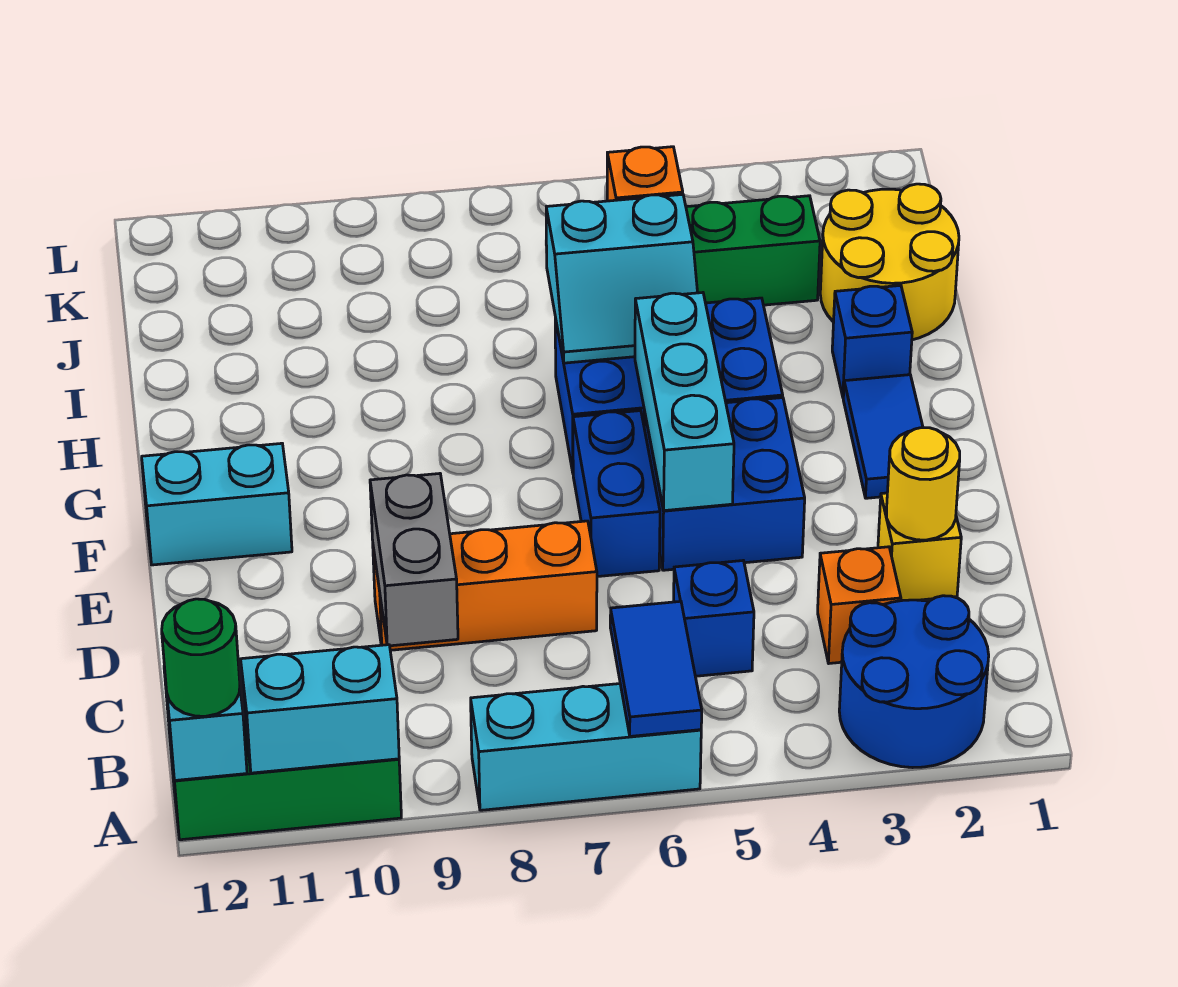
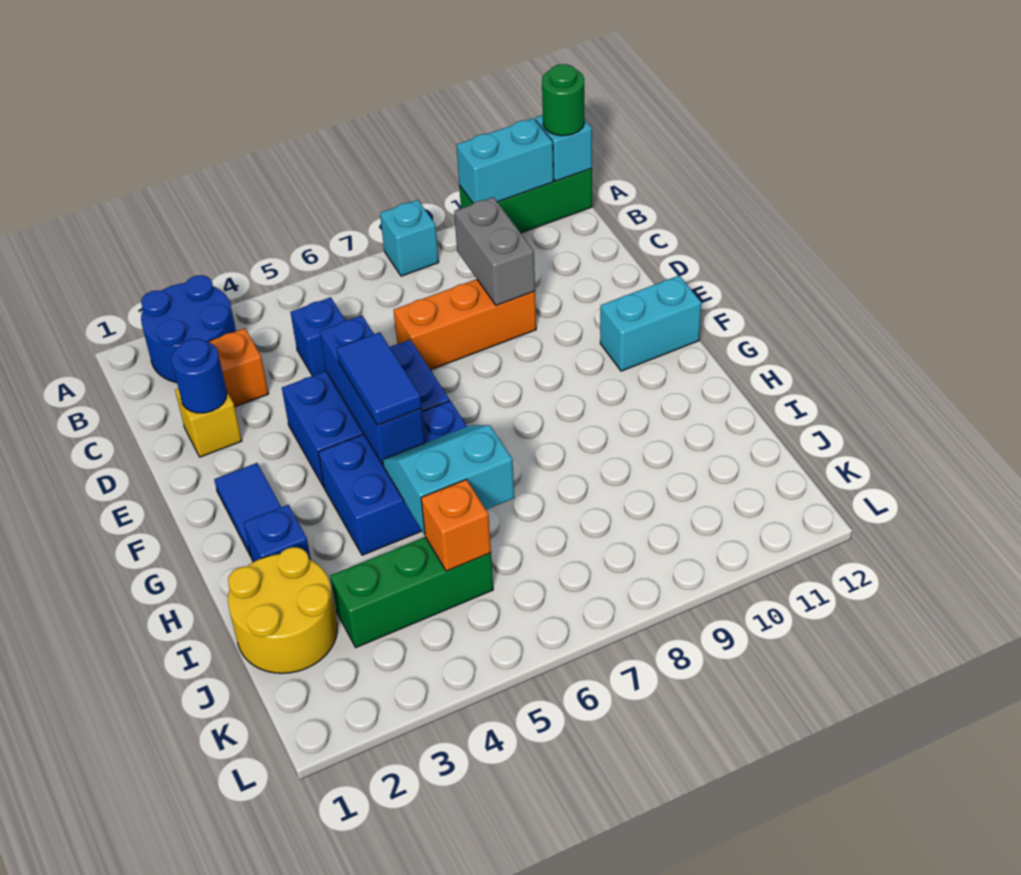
cyan brick A6:A8 level 1 -> cyan brick A8 level 1
blue tile A6:B6 level 2 -> blue tile F5:G5 level 3
yellow round brick D2 level 2 -> blue round brick D2 level 2
cyan brick E5:G5 level 2 -> blue brick E5:G5 level 2

